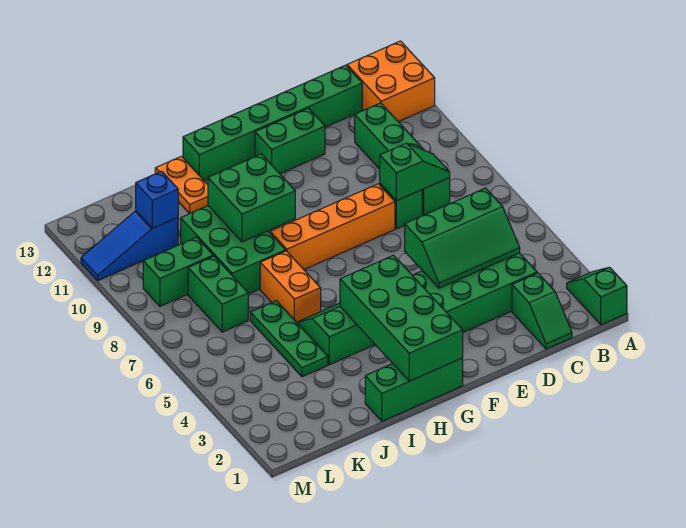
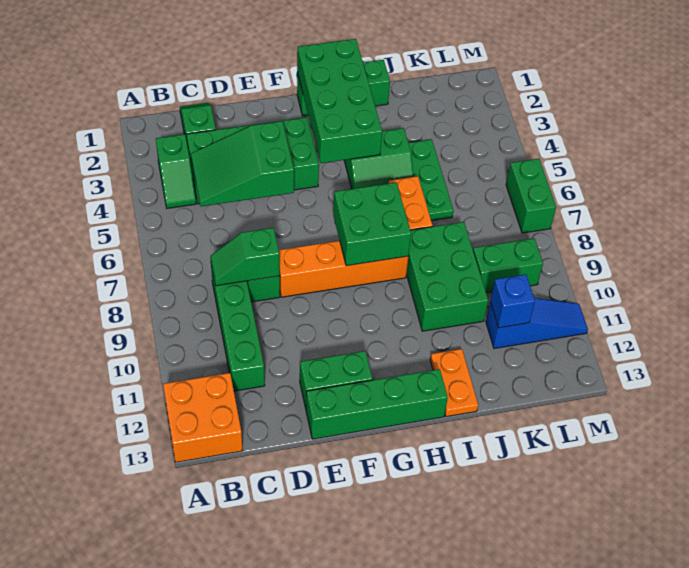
green slope A1:A2 level 1 top 1 -> green slope B3:B4 level 1 top 3
green slope C4:E5 level 2 top 5 -> green slope C4:E5 level 2 top E
green brick C13:H13 level 1 -> green brick E13:H13 level 1
green brick H9:I10 level 2 -> green brick G7:H8 level 2
green brick K7:K8 level 1 -> green brick M6:M7 level 1

